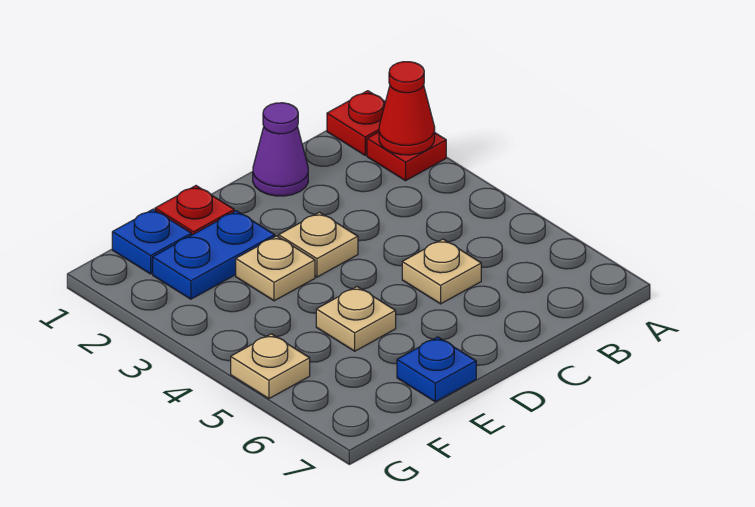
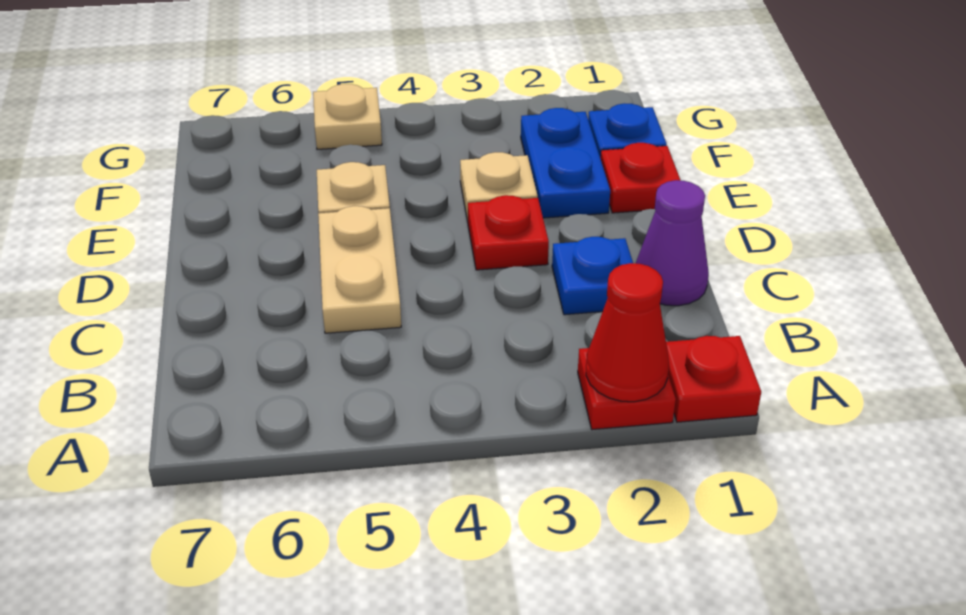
tan plate C5 level 1 -> tan plate C5:D5 level 1
tan plate D3 level 1 -> red plate D3 level 1
blue plate E7 level 1 -> blue plate C2 level 1

